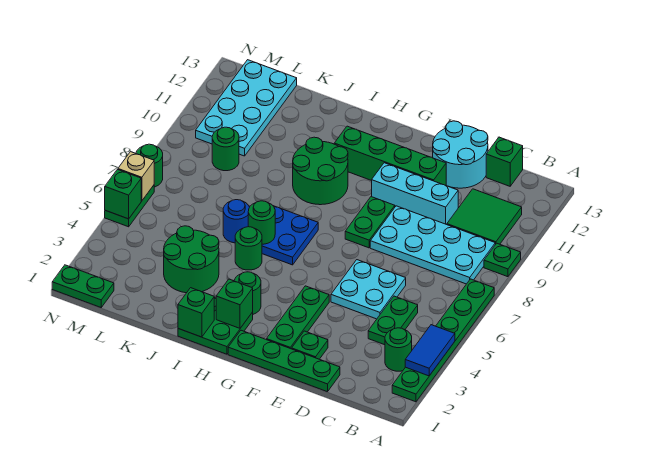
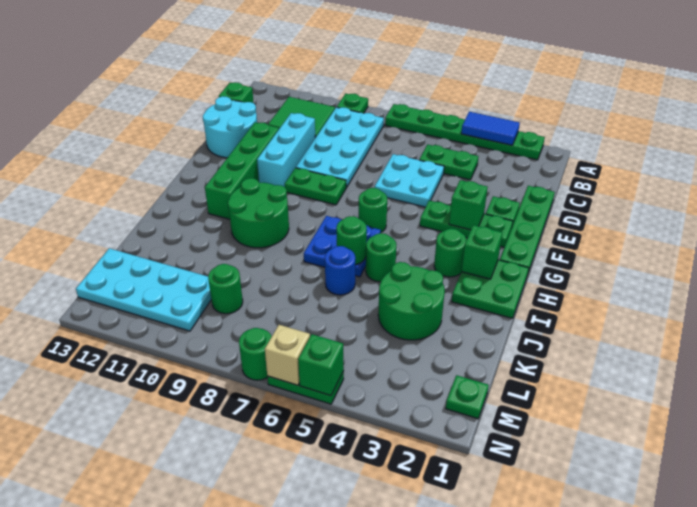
green round brick B3 level 1 -> green round brick G6 level 1
green brick I1 level 2 -> green brick F3 level 2
green plate M1:N1 level 1 -> green plate M1 level 1

